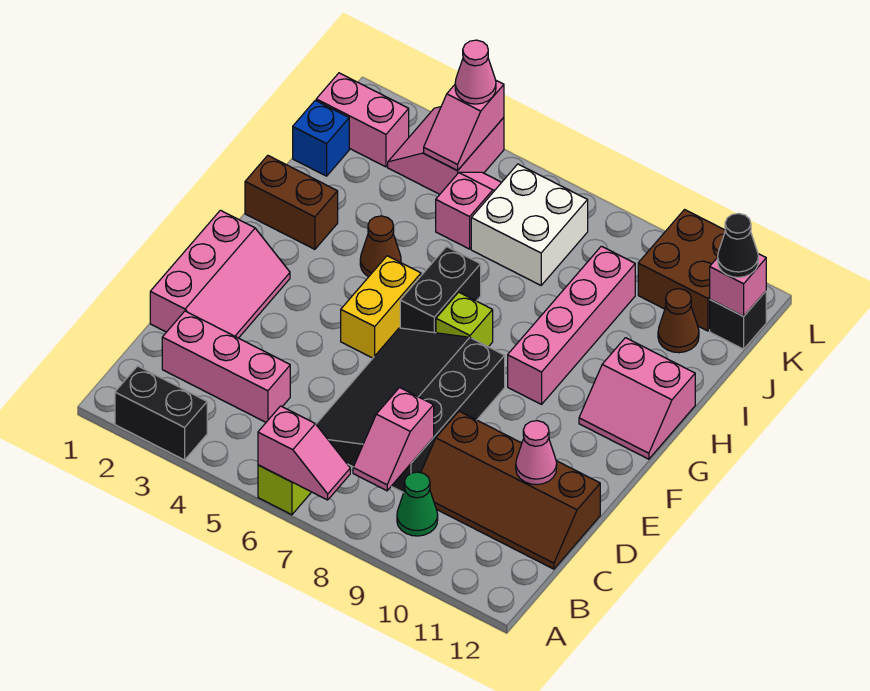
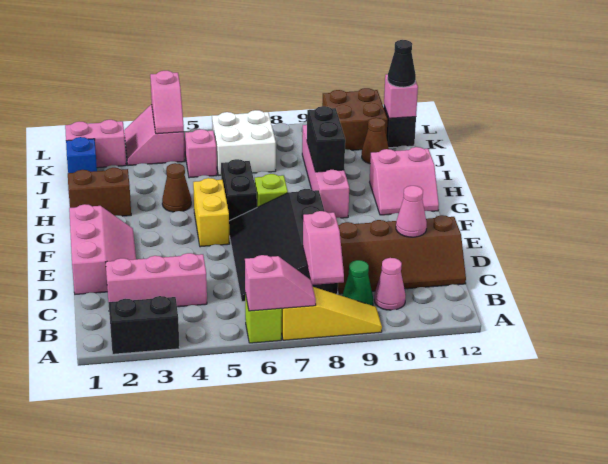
none -> yellow slope A7:A9 level 1 top 7
none -> black brick H9:I9 level 2
pink cone L4 level 3 -> pink cone B10 level 1

